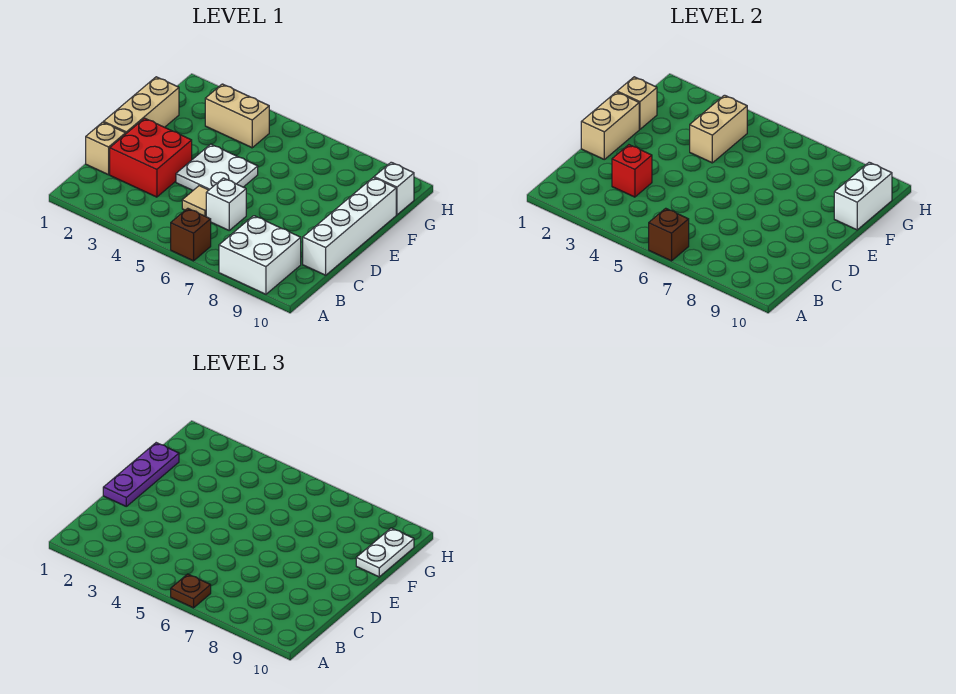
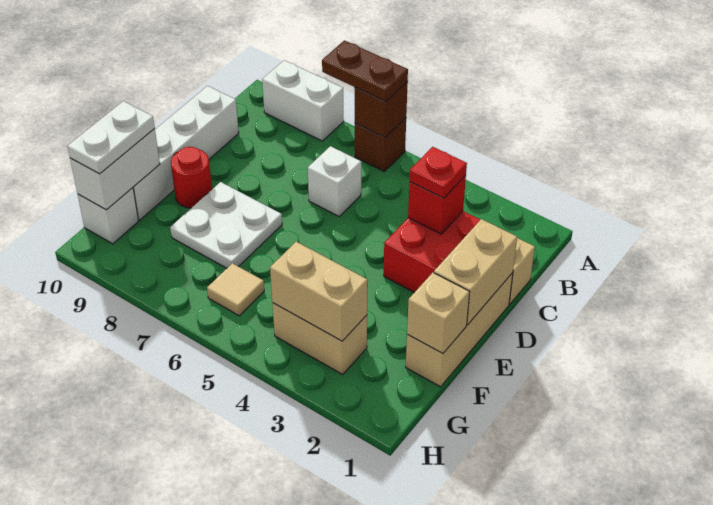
brown plate A6 level 3 -> brown plate A6:A7 level 3
white brick A8:B9 level 1 -> white brick A8:A9 level 1
none -> red plate C3 level 3
tan tile C5 level 1 -> tan tile G6 level 1
purple plate D1:F1 level 3 -> none
white plate D4:E5 level 1 -> white plate E7:F8 level 1
none -> red round brick E9 level 1
tan brick F4:G4 level 2 -> tan brick G3:G4 level 2

